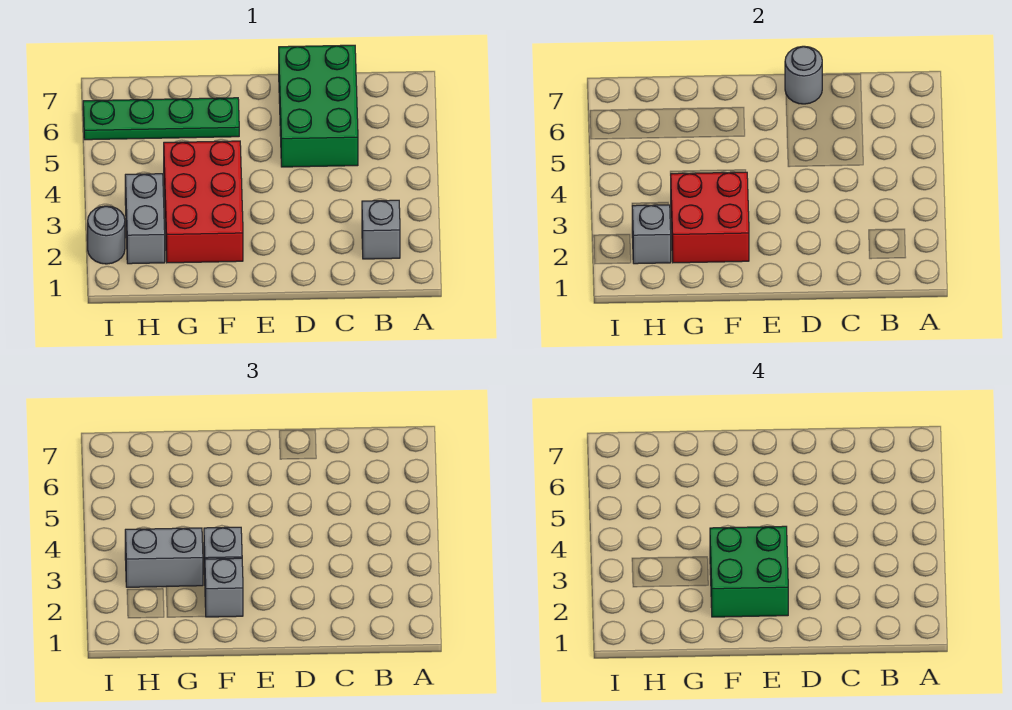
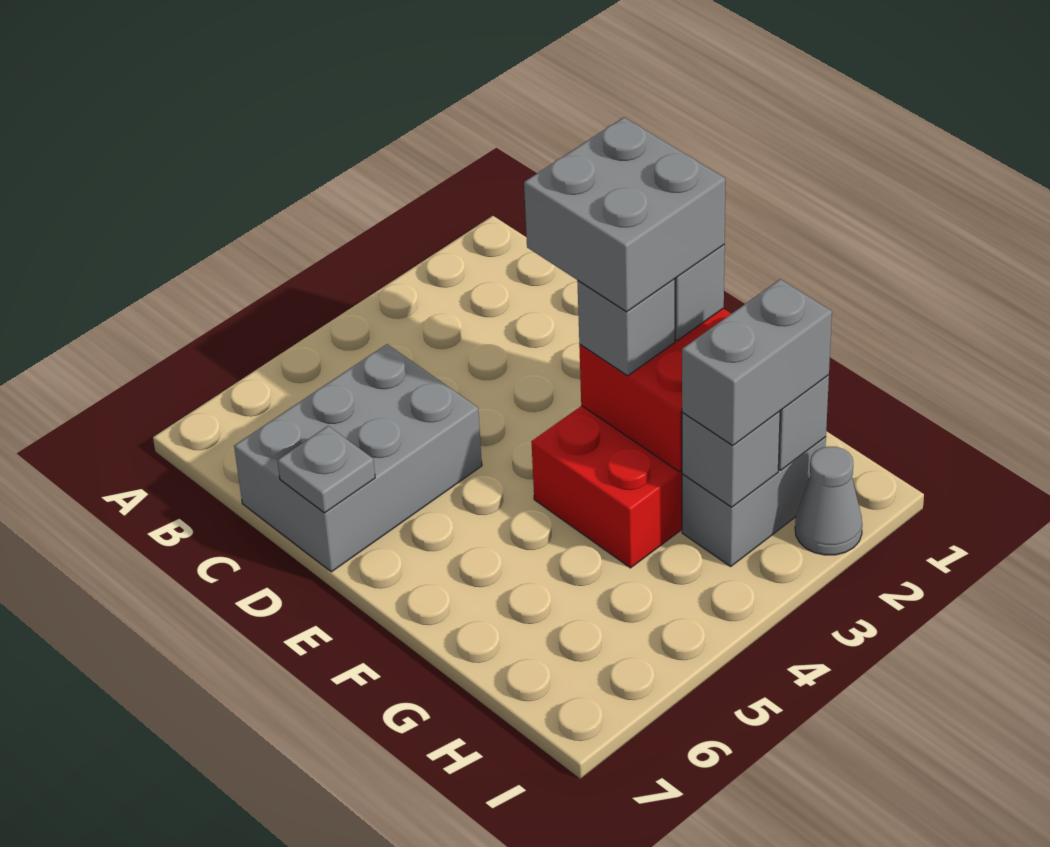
grey brick B2 level 1 -> grey brick H3 level 2
green brick C5:D7 level 1 -> grey brick C5:D7 level 1
grey round brick D7 level 2 -> grey plate D7 level 2
green brick E2:F3 level 4 -> grey brick E2:F3 level 4
green plate F6:I6 level 1 -> none
grey brick G3:H3 level 3 -> grey brick H2:H3 level 3
grey round brick I2 level 1 -> grey cone I2 level 1

